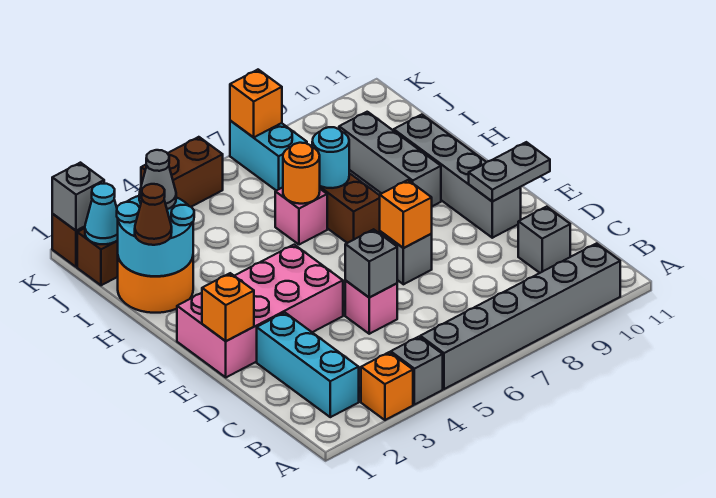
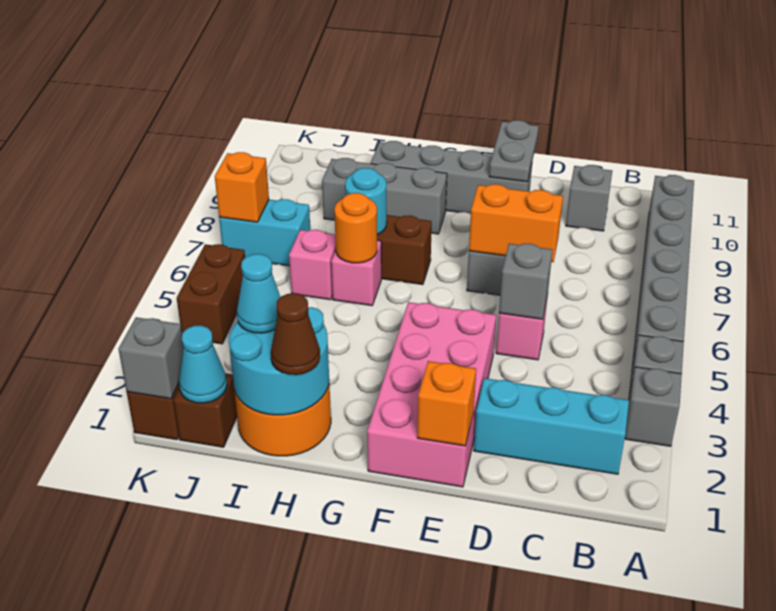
orange brick A3 level 1 -> grey brick A3 level 1
orange brick E7 level 2 -> orange brick D7:E7 level 2
grey cone I2 level 3 -> cyan cone I2 level 3
none -> pink brick I6 level 1

